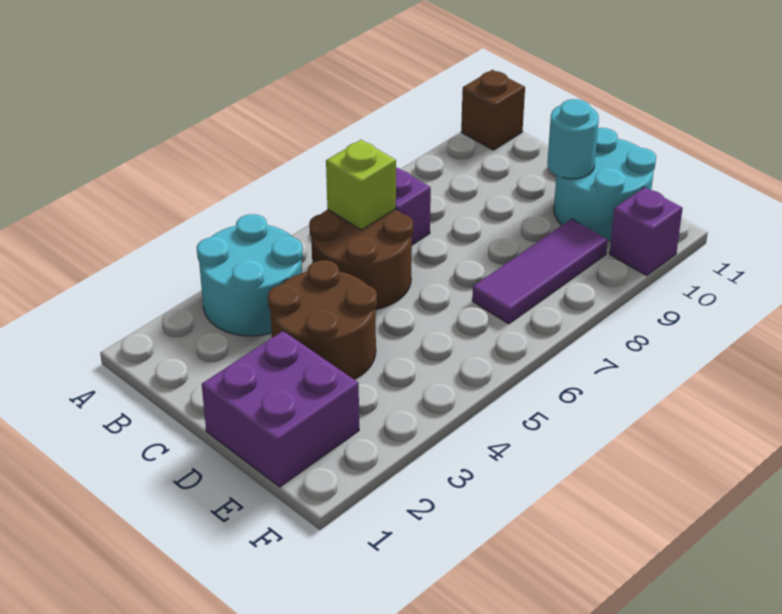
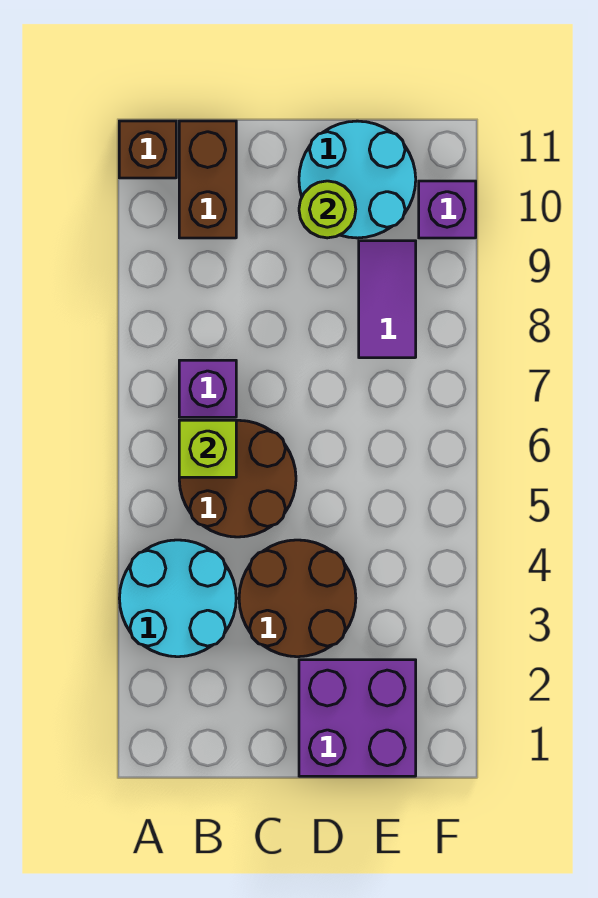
none -> brown brick B10:B11 level 1
cyan round brick D10 level 2 -> lime round brick D10 level 2
purple tile E7:E9 level 1 -> purple tile E8:E9 level 1

